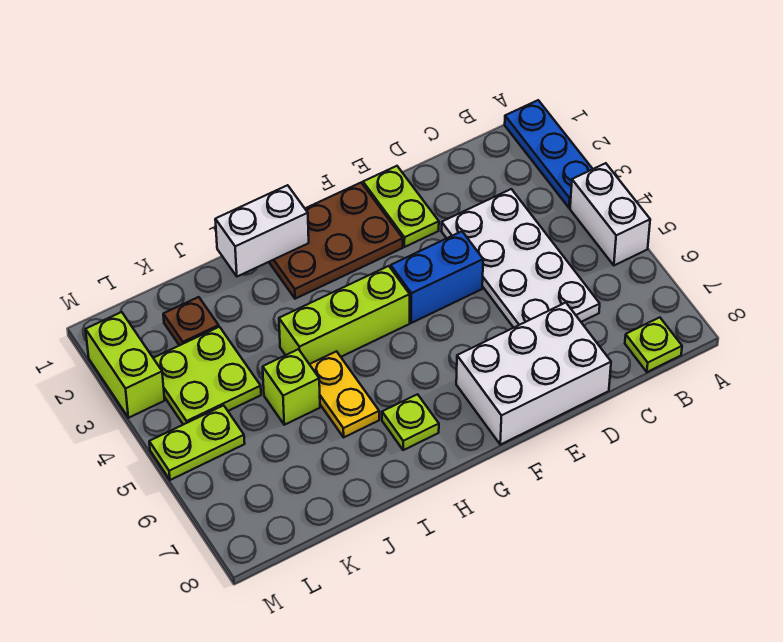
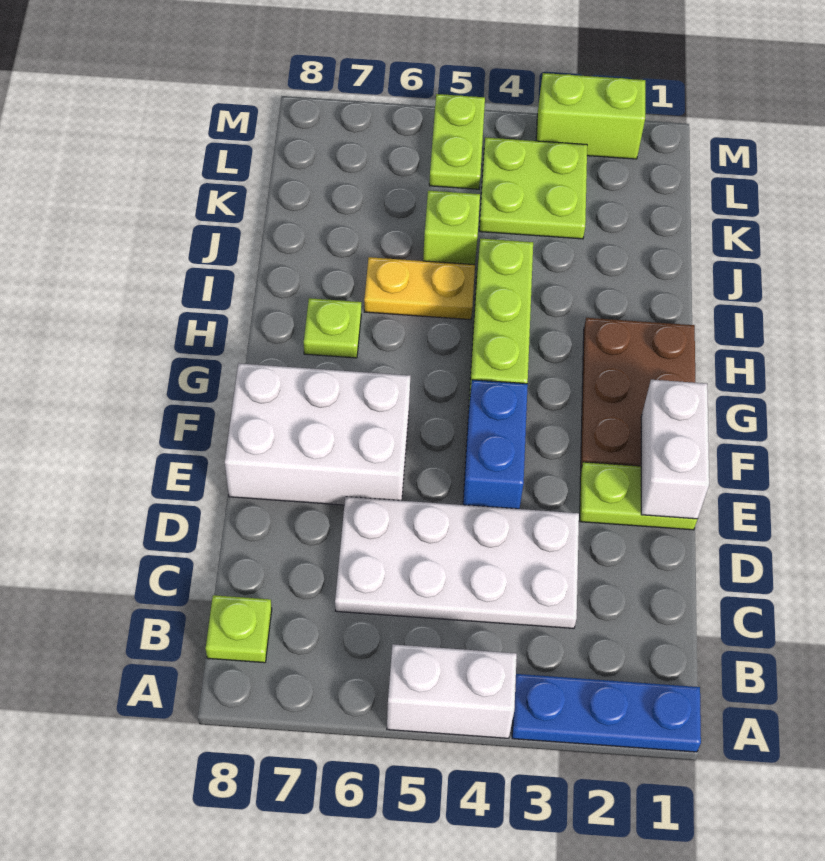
white brick D7:F8 level 1 -> white brick E6:F8 level 1
white brick H1:I1 level 2 -> white brick E1:F1 level 2
brown plate K2 level 1 -> none

